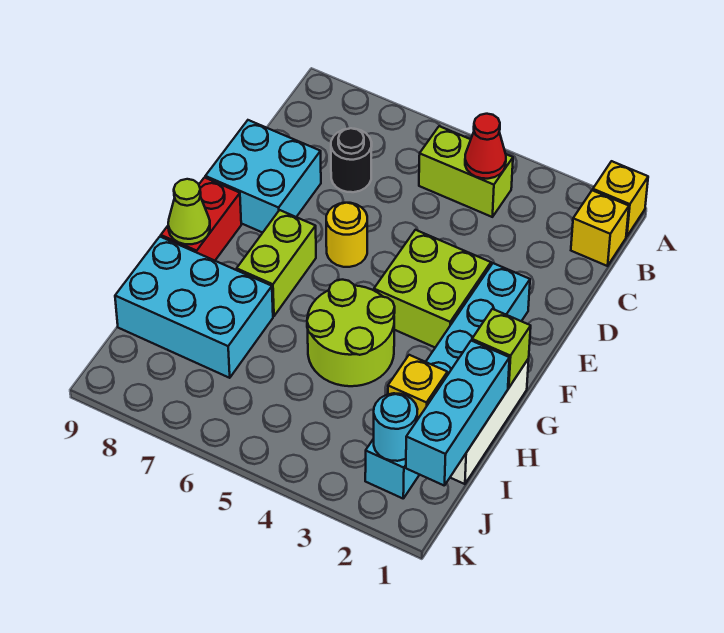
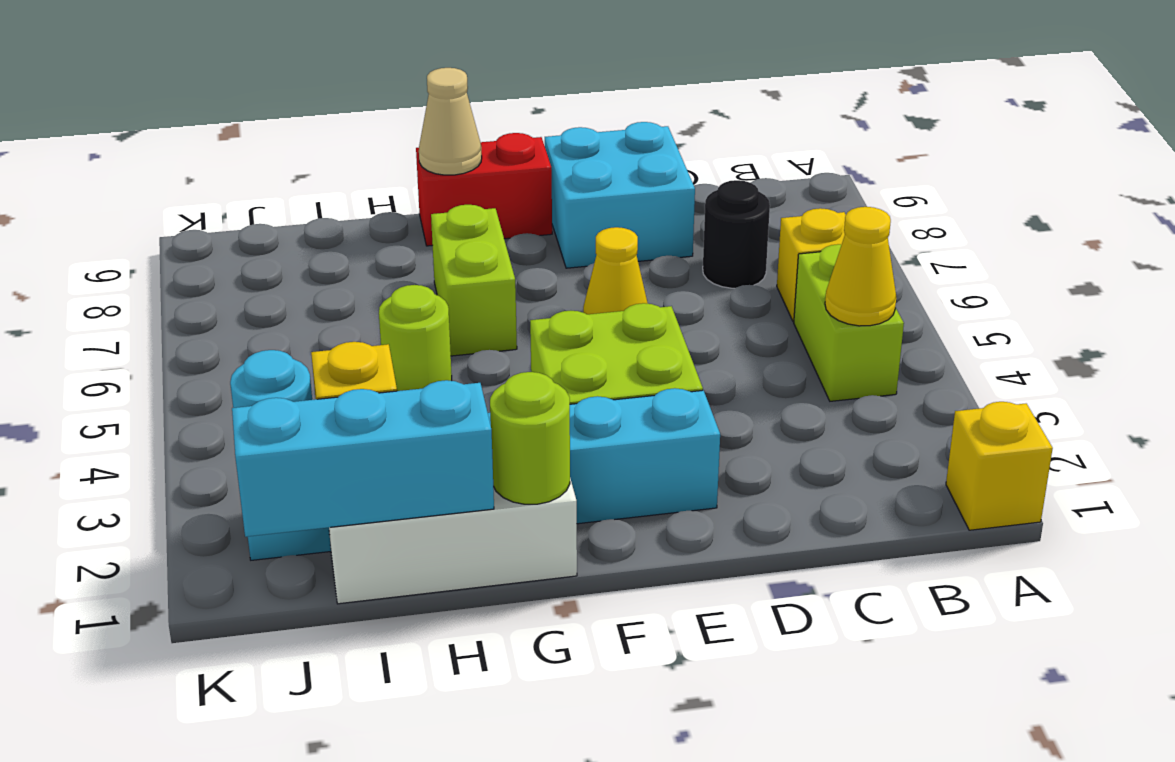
yellow brick B1 level 1 -> yellow brick B6 level 1
red cone B4 level 2 -> yellow cone B4 level 2
yellow round brick E6 level 1 -> yellow cone E6 level 1
lime brick F7:G7 level 1 -> lime brick G6:G7 level 1
lime brick G1 level 2 -> lime round brick G1 level 2
lime round brick G4:H5 level 1 -> lime round brick H5 level 1
lime cone G9 level 2 -> tan cone G9 level 2
cyan brick H7:I9 level 1 -> none

